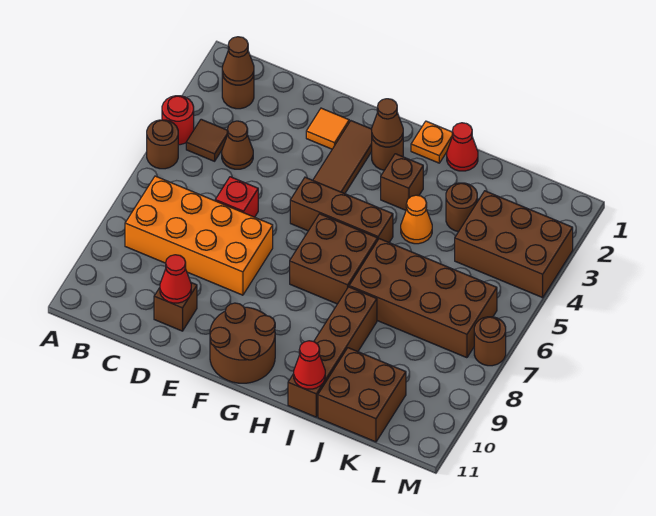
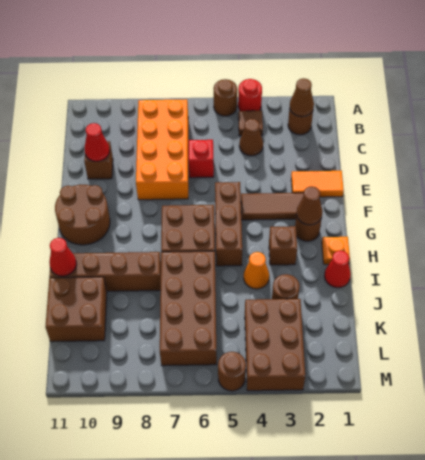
orange tile E2 level 1 -> orange tile E1:E2 level 1
brown round brick M7 level 1 -> brown round brick M5 level 1

